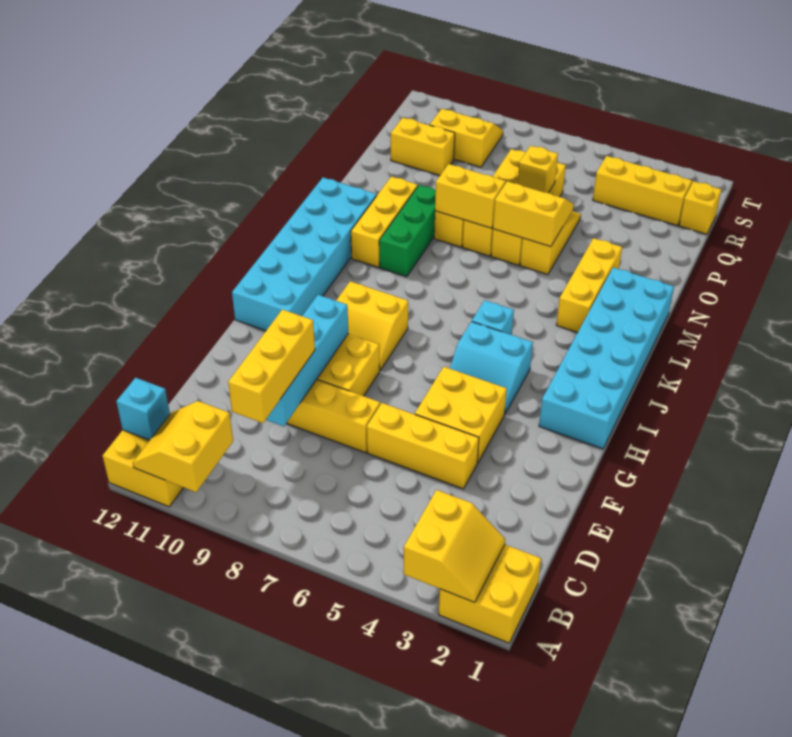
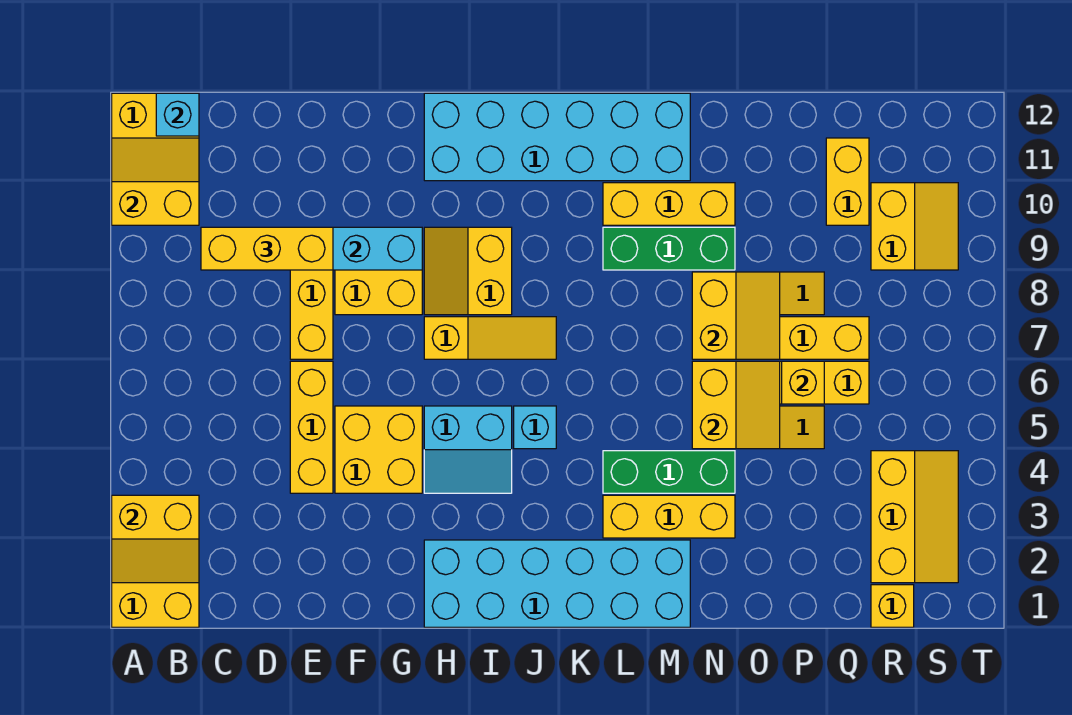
cyan slope H4:I5 level 1 top I -> cyan slope H4:I5 level 1 top 5
none -> yellow slope H7:J7 level 1 top H
none -> green brick L4:N4 level 1

